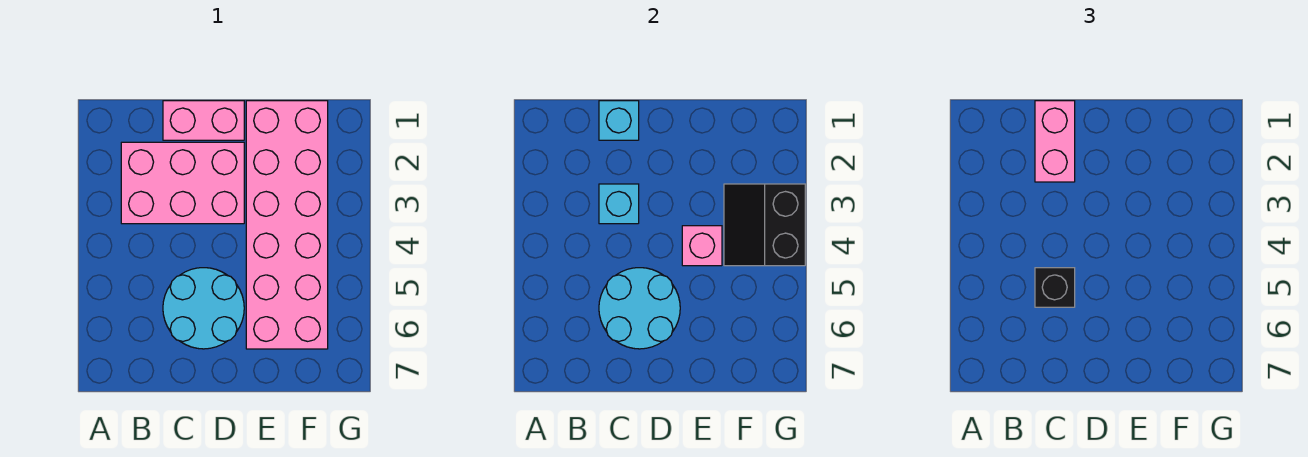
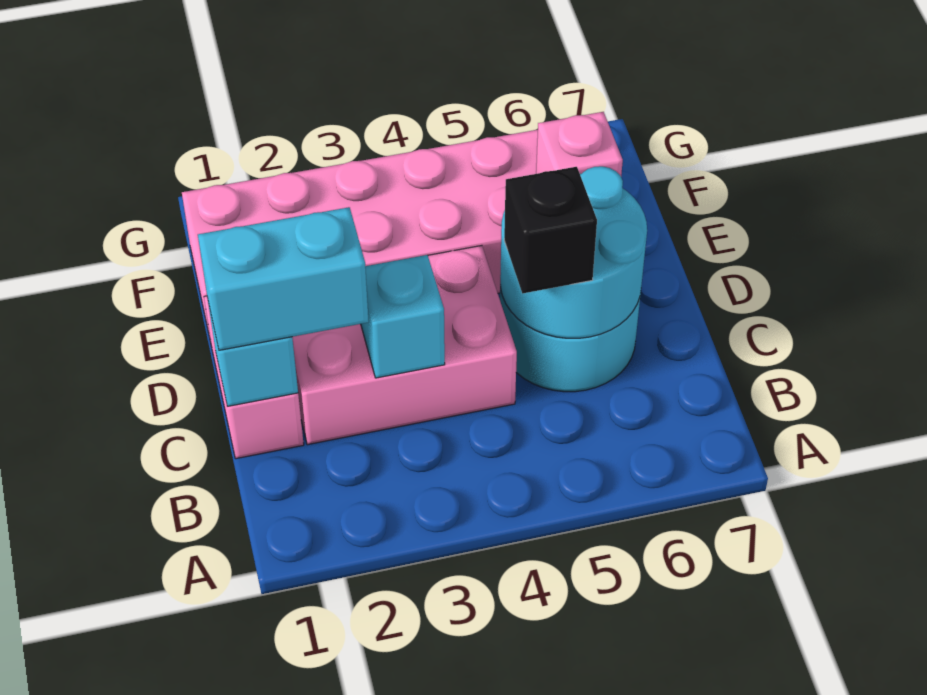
pink brick B2:D3 level 1 -> pink brick C2:D4 level 1
pink brick C1:C2 level 3 -> cyan brick C1:C2 level 3
pink brick E4 level 2 -> pink brick E6 level 2
black slope F3:G4 level 2 top G -> none

